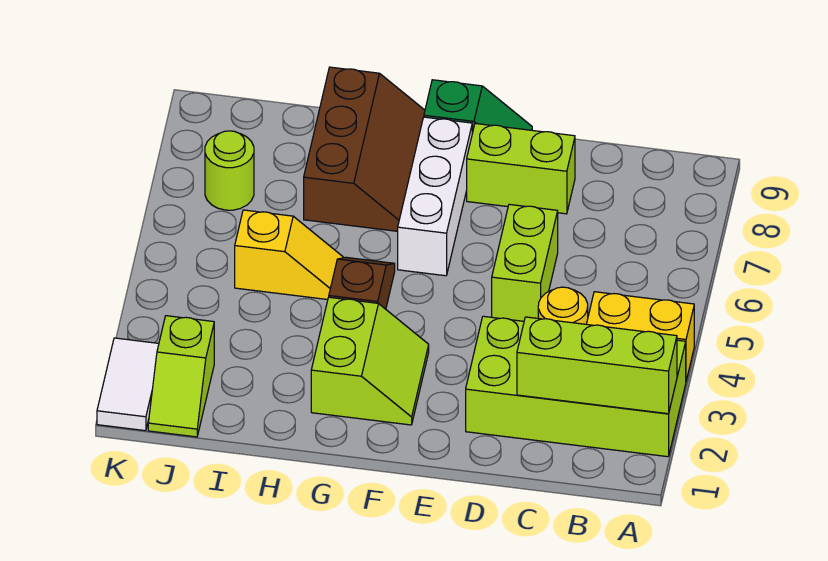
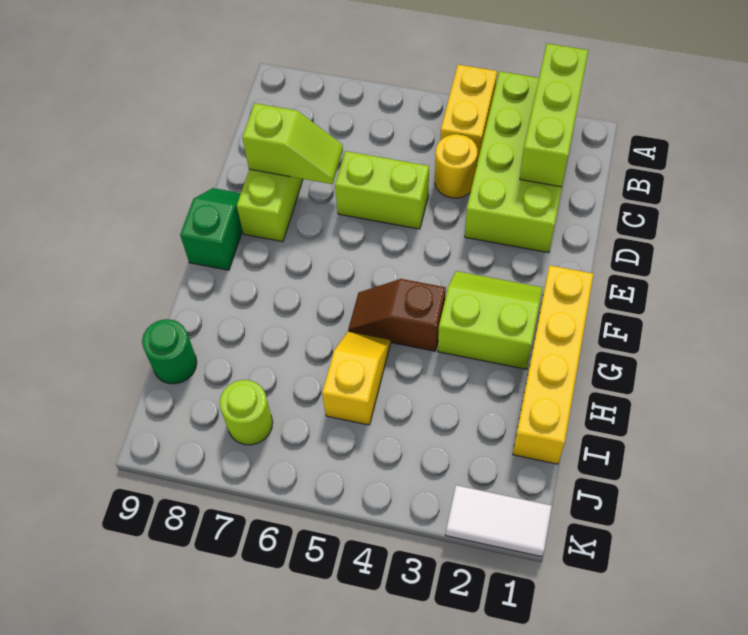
none -> yellow brick F1:I1 level 1
white brick F6:F8 level 1 -> none
brown slope G7:H9 level 1 top H -> none
none -> green round brick I9 level 1
lime slope J1:J2 level 1 top 2 -> lime slope D7:D8 level 2 top 8

